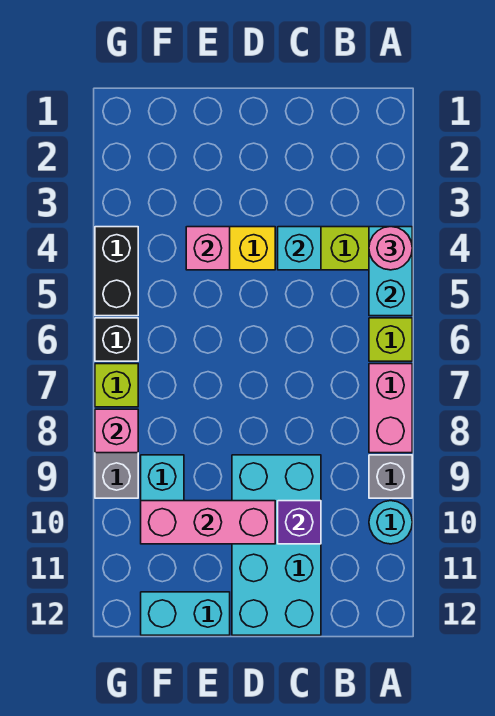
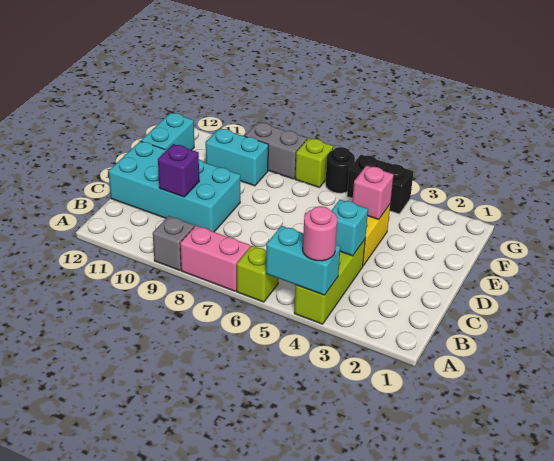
cyan round brick A10 level 1 -> none
pink brick D10:F10 level 2 -> none
black brick G6 level 1 -> black round brick G6 level 1
pink brick G8 level 2 -> none

